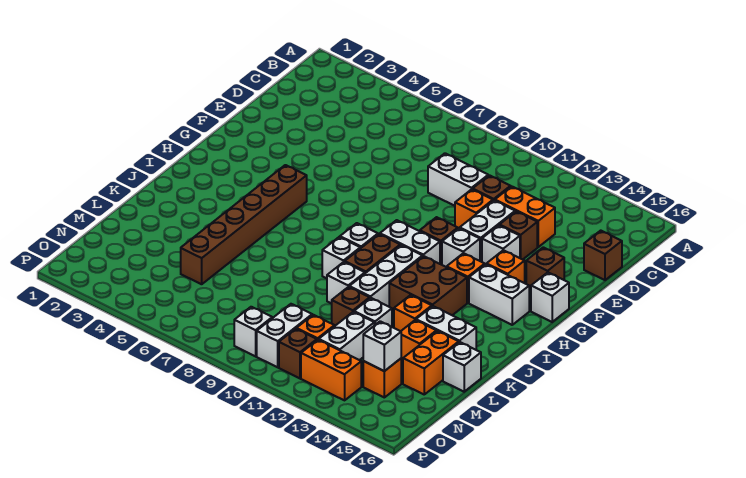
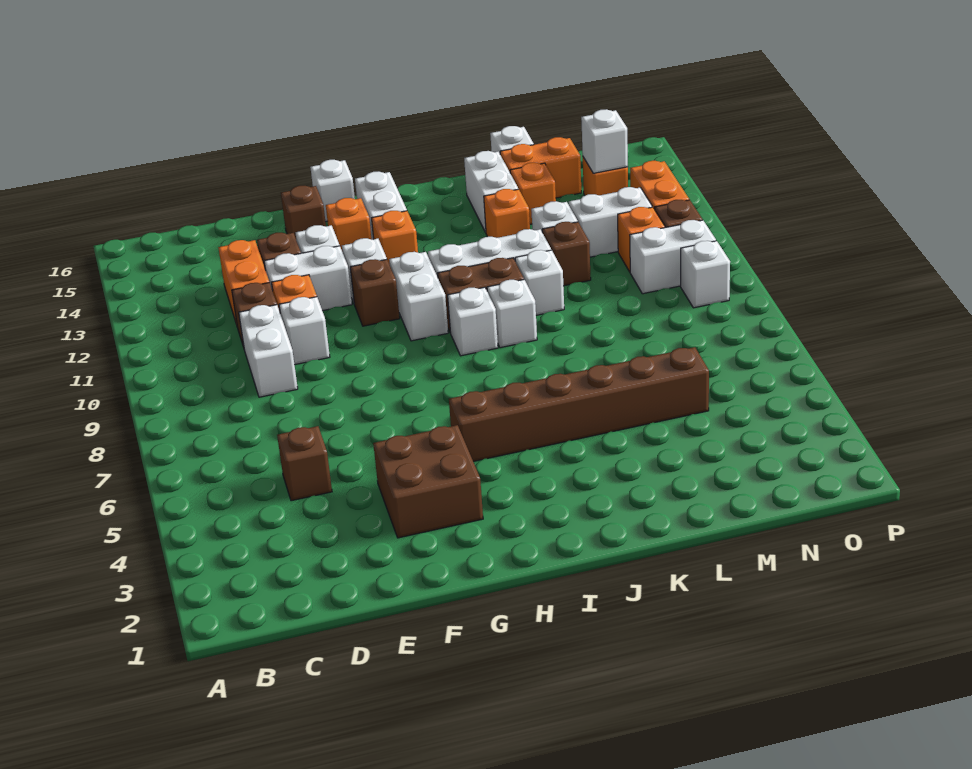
brown brick D16 level 1 -> brown brick D5 level 1
none -> white brick E10 level 1
brown brick I12:J13 level 1 -> brown brick F3:G4 level 1

